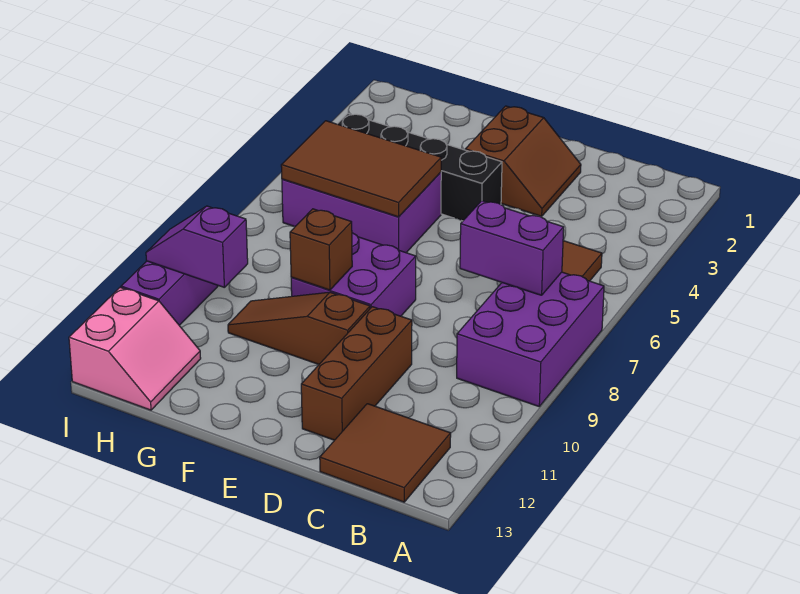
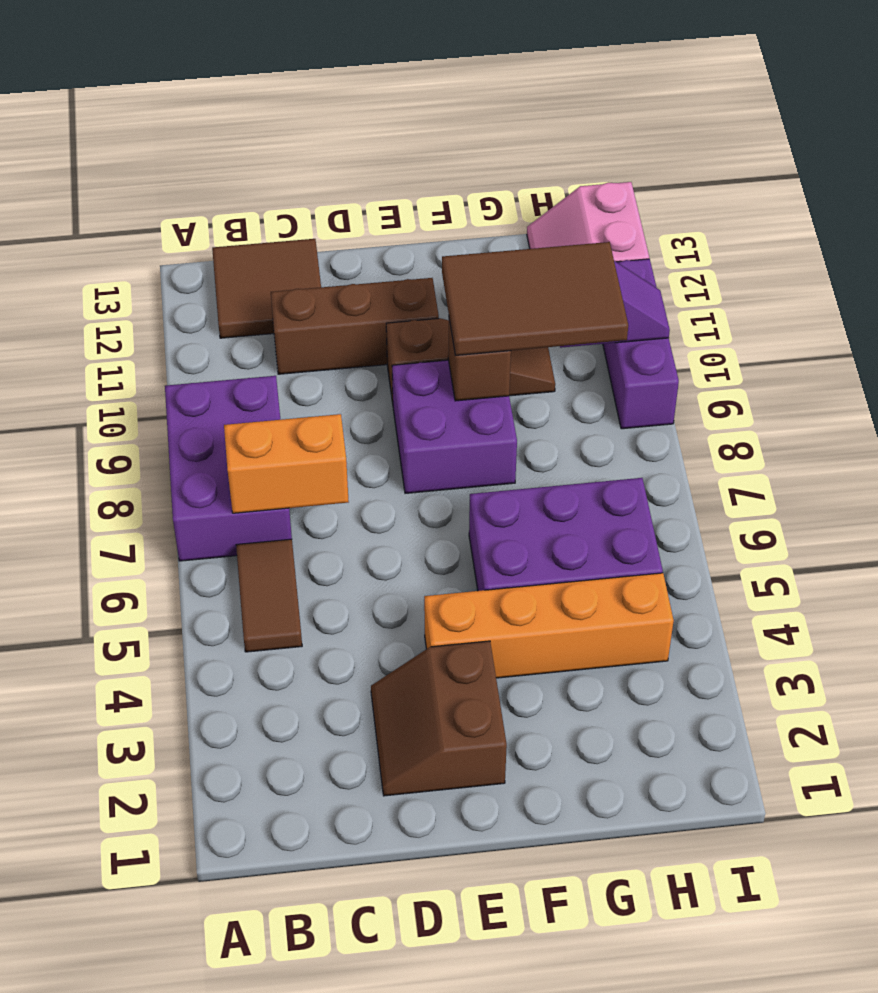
purple brick B7:C7 level 2 -> orange brick B7:C7 level 2
brown brick D10:D12 level 1 -> brown brick C11:E11 level 1
black brick E4:H4 level 1 -> orange brick E4:H4 level 1
brown tile F5:H6 level 2 -> brown tile F9:H10 level 3

